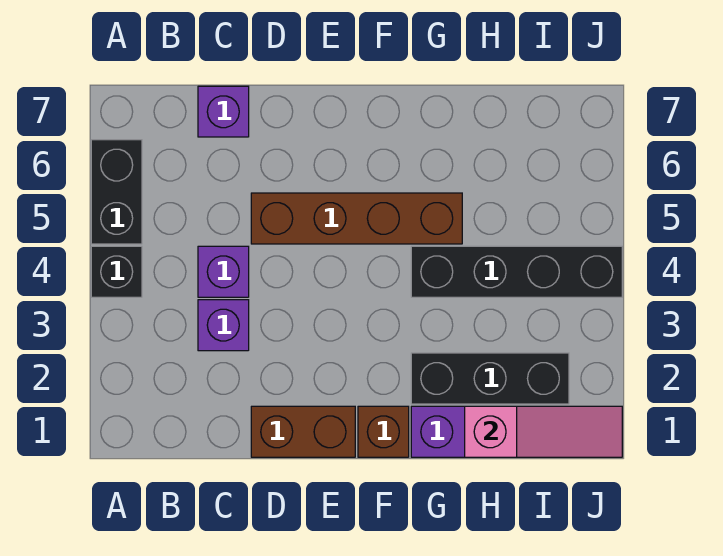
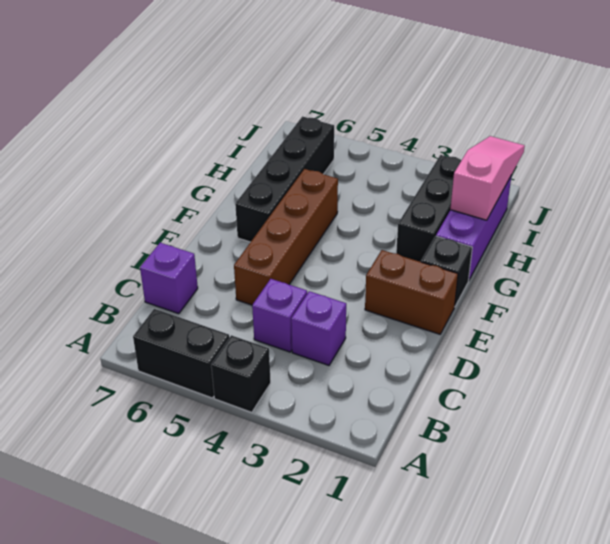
brown brick D1:E1 level 1 -> brown brick E1:E2 level 1
brown brick F1 level 1 -> black brick F1 level 1
black brick G4:J4 level 1 -> black brick F6:I6 level 1

